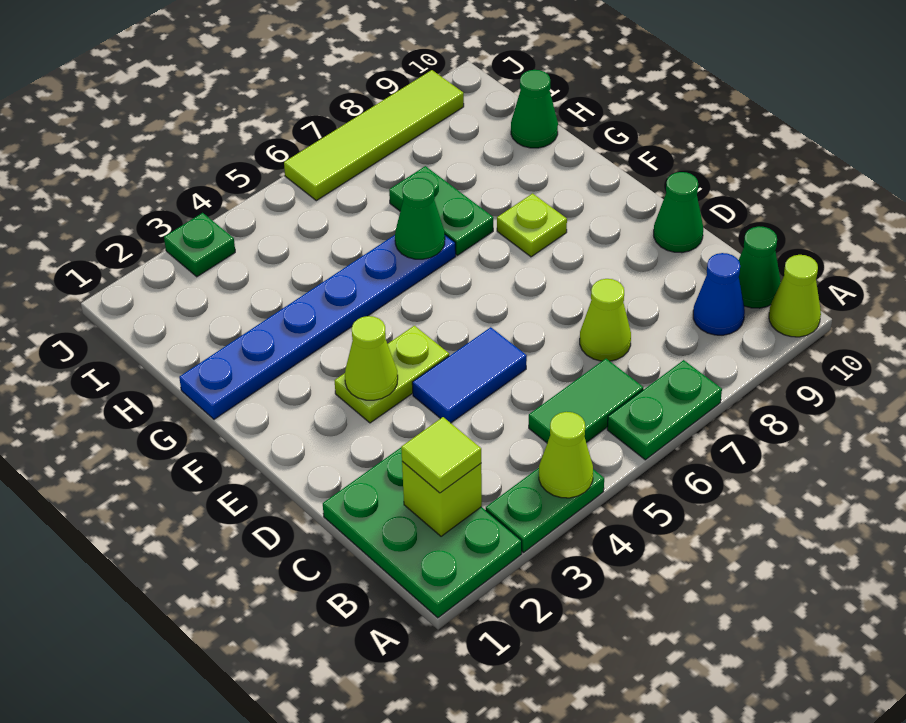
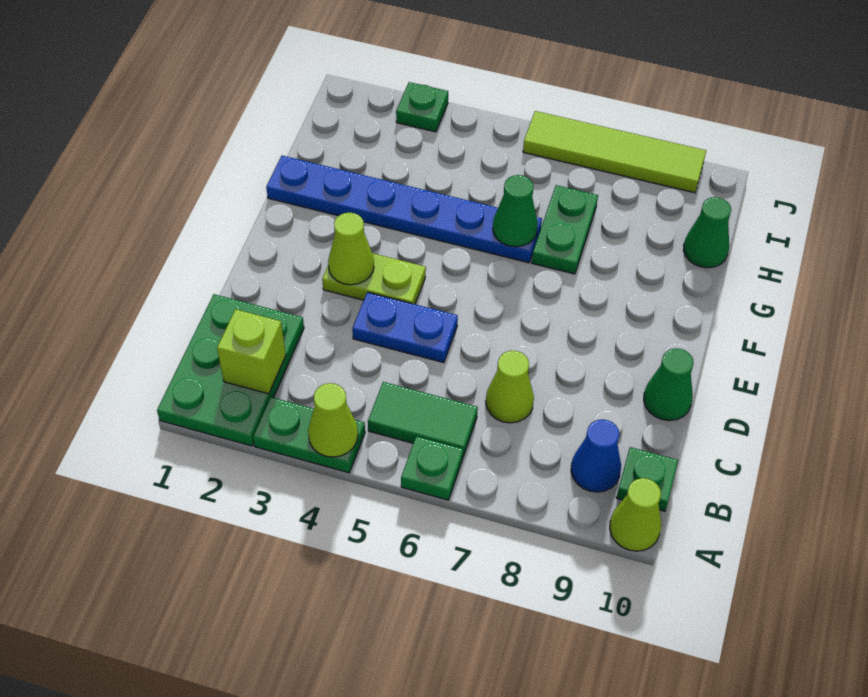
green plate A6:A7 level 1 -> green plate A6 level 1
lime tile B2 level 3 -> none
green cone B10 level 1 -> green plate B10 level 1
blue tile D4:D5 level 1 -> blue plate D4:D5 level 1
lime plate F8 level 1 -> none

